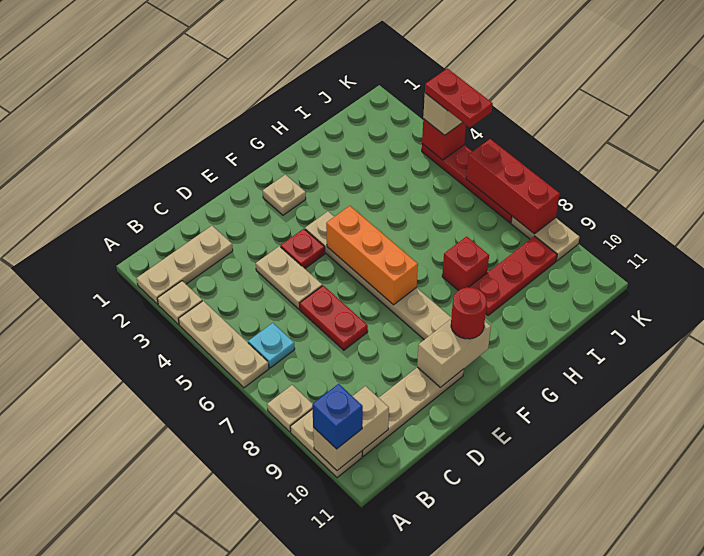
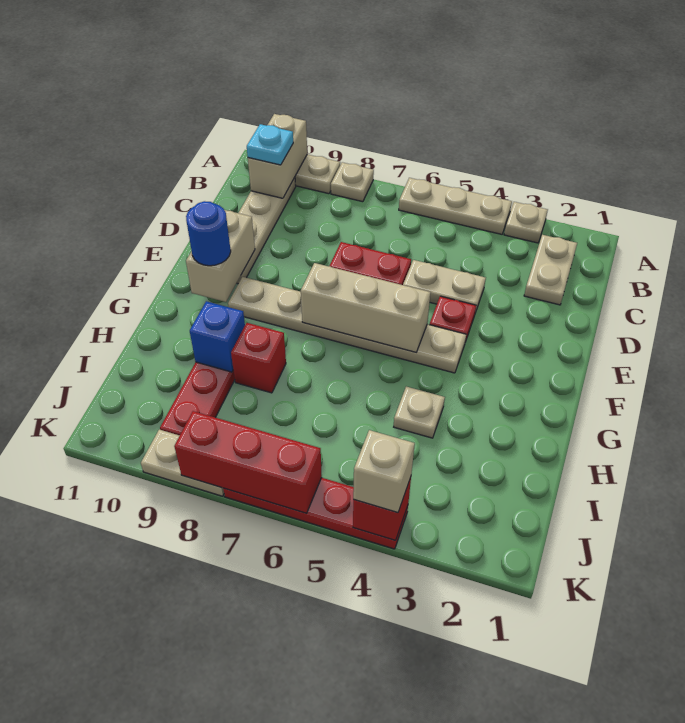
tan plate A2:C2 level 1 -> tan plate B2:C2 level 1
blue brick A10 level 3 -> blue brick H9 level 2
cyan plate B6 level 1 -> cyan plate B10 level 3
tan plate F2 level 1 -> tan plate H4 level 1
orange brick F5:F7 level 2 -> tan brick F5:F7 level 2
red round brick F10 level 3 -> blue round brick F10 level 3
red plate K4:K5 level 4 -> none

